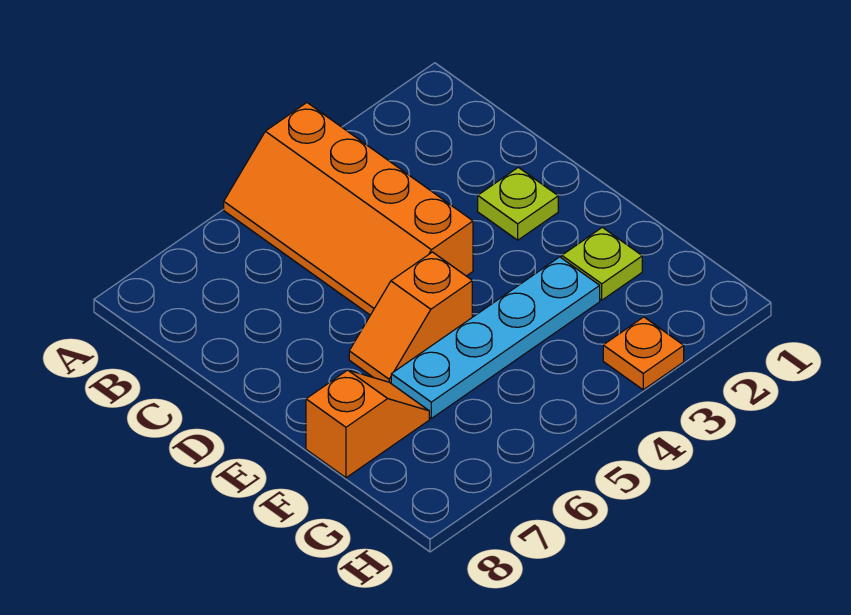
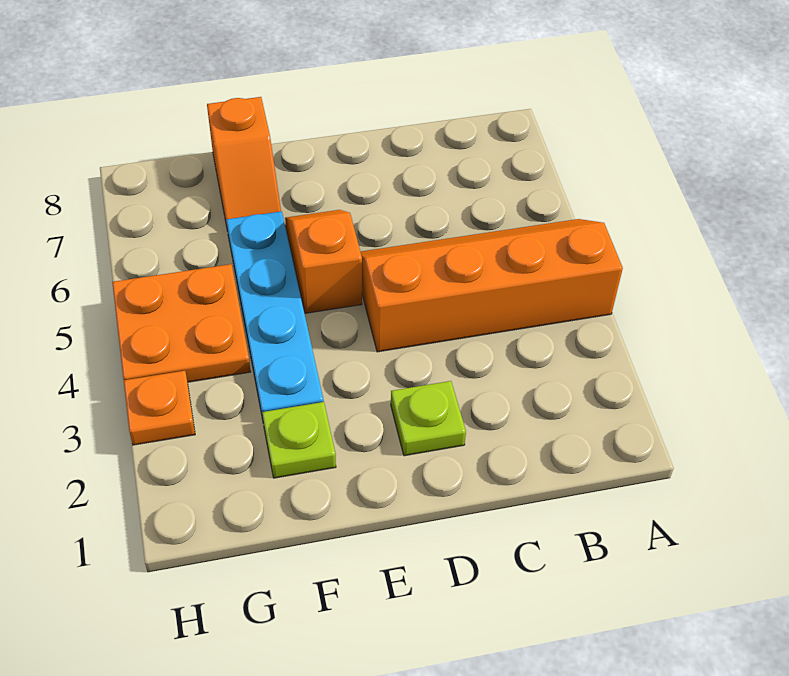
none -> orange plate G4:H5 level 1

